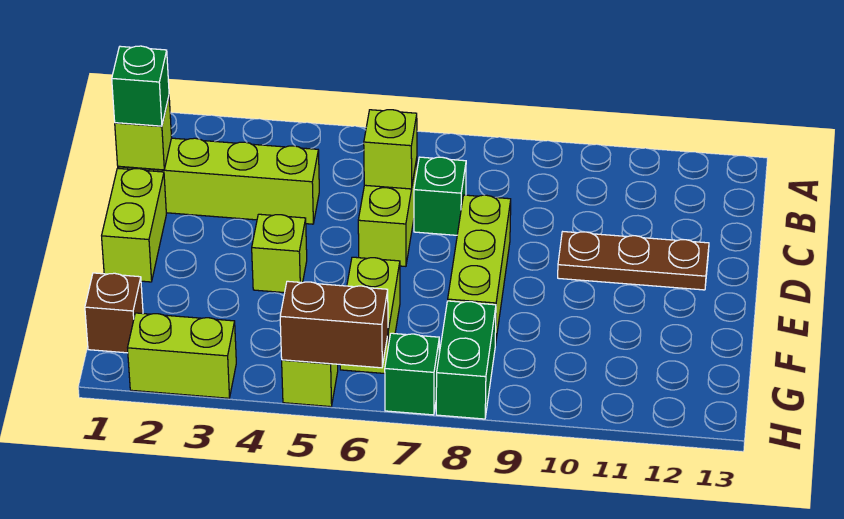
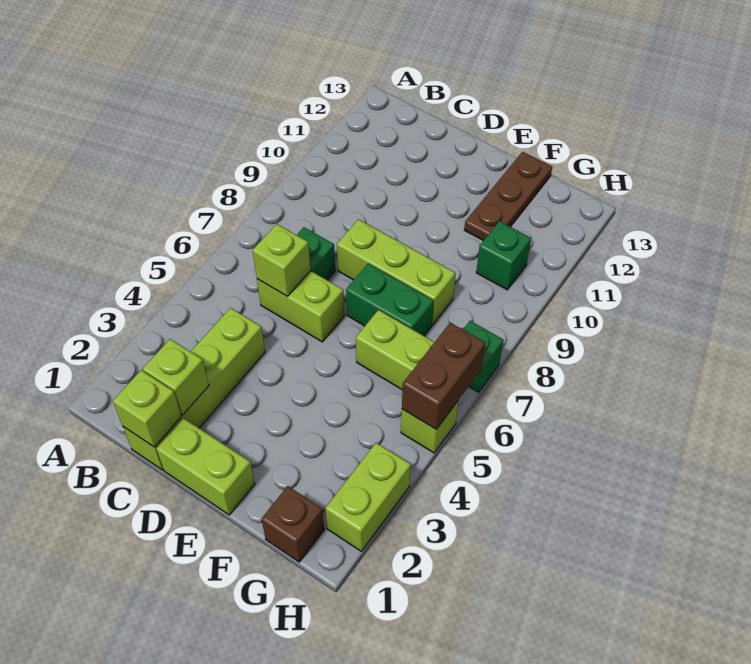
green brick C1 level 3 -> green brick G10 level 1
brown plate D10:D12 level 1 -> brown plate F11:F13 level 1
lime brick E4 level 1 -> lime brick C2 level 2
green brick G8:H8 level 1 -> green brick E7:F7 level 1

